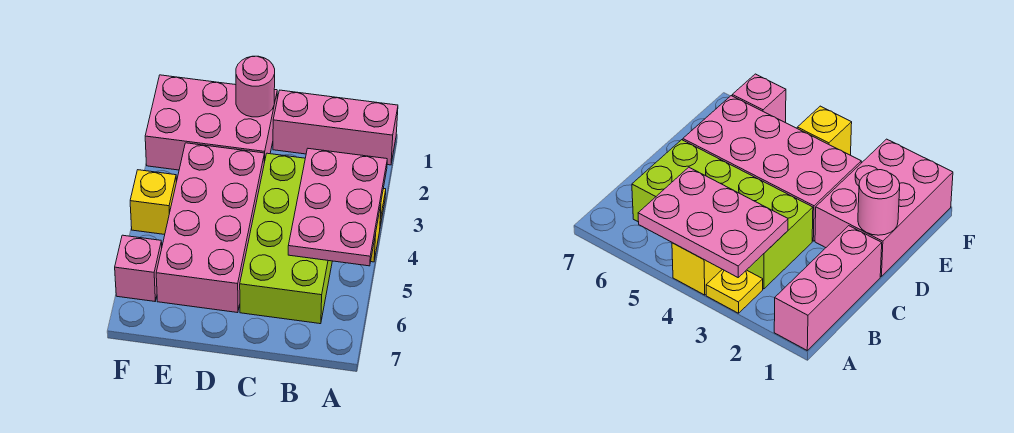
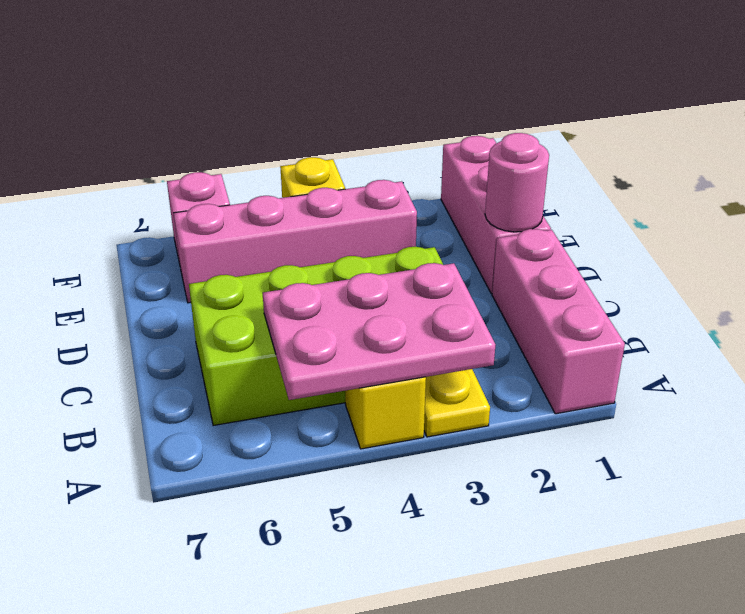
pink brick D1:F2 level 1 -> pink brick D1:F1 level 1
pink brick D3:E6 level 1 -> pink brick E3:E6 level 1

